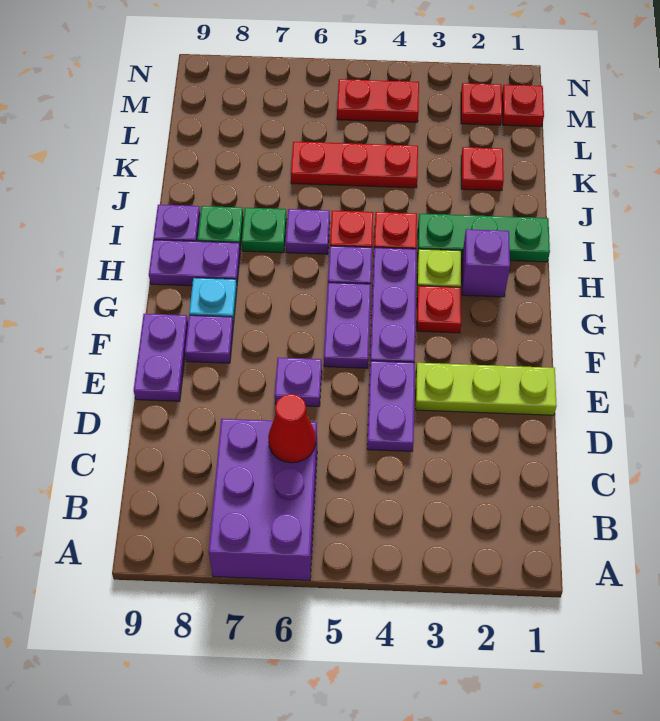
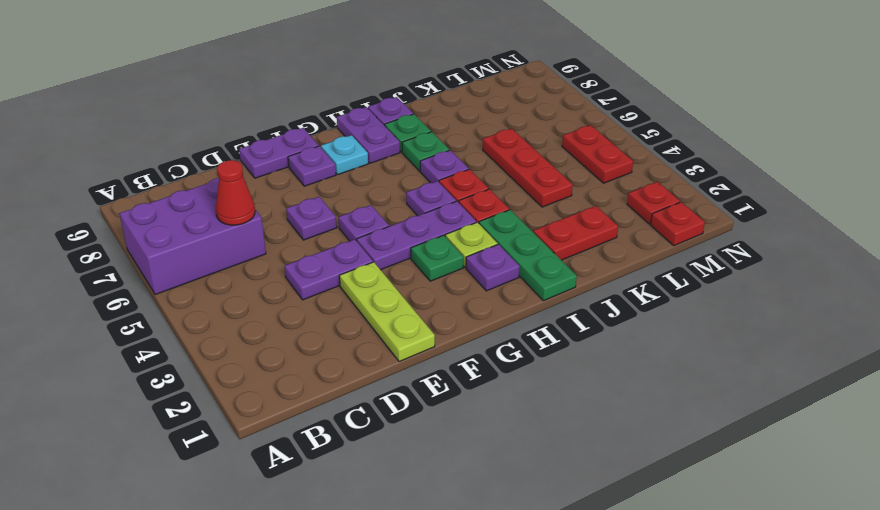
purple plate F5:G5 level 1 -> purple plate F5 level 1
red plate G3 level 1 -> green plate G3 level 1
purple brick H2 level 1 -> purple plate H2 level 1
red plate K2 level 1 -> red plate J2:K2 level 1

